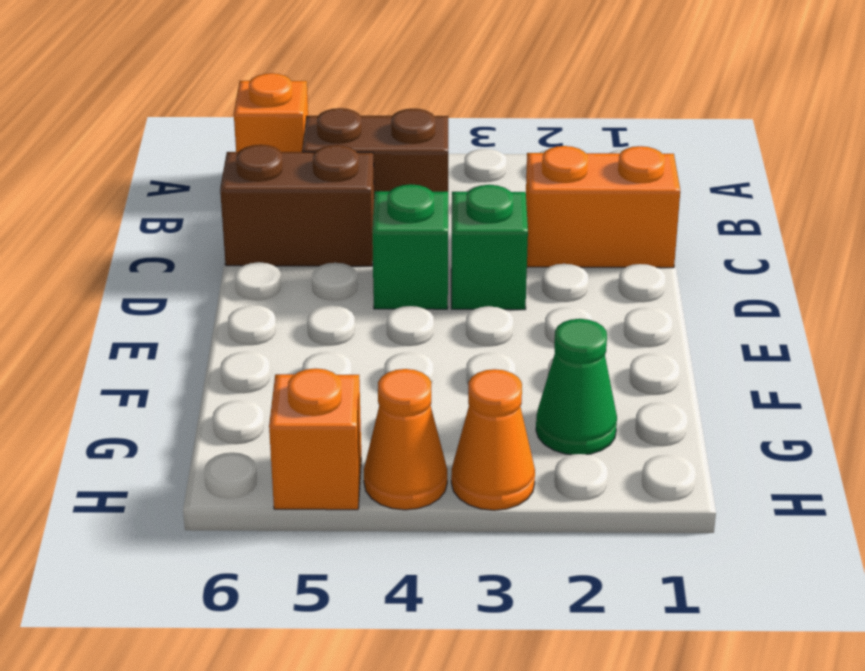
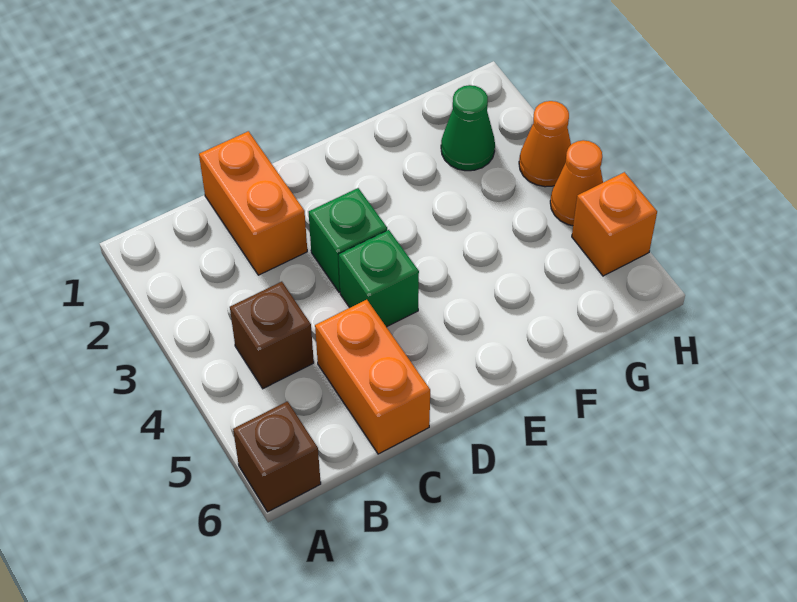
orange brick A6 level 1 -> brown brick A6 level 1
brown brick B4:B5 level 1 -> brown brick B4 level 1
brown brick C5:C6 level 1 -> orange brick C5:C6 level 1

